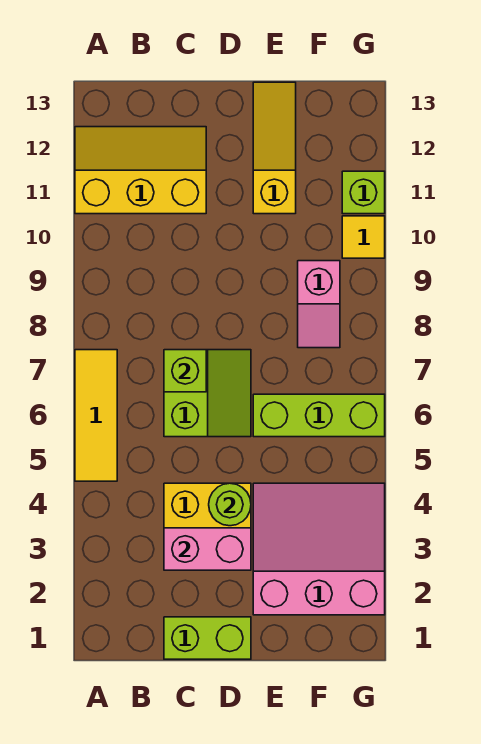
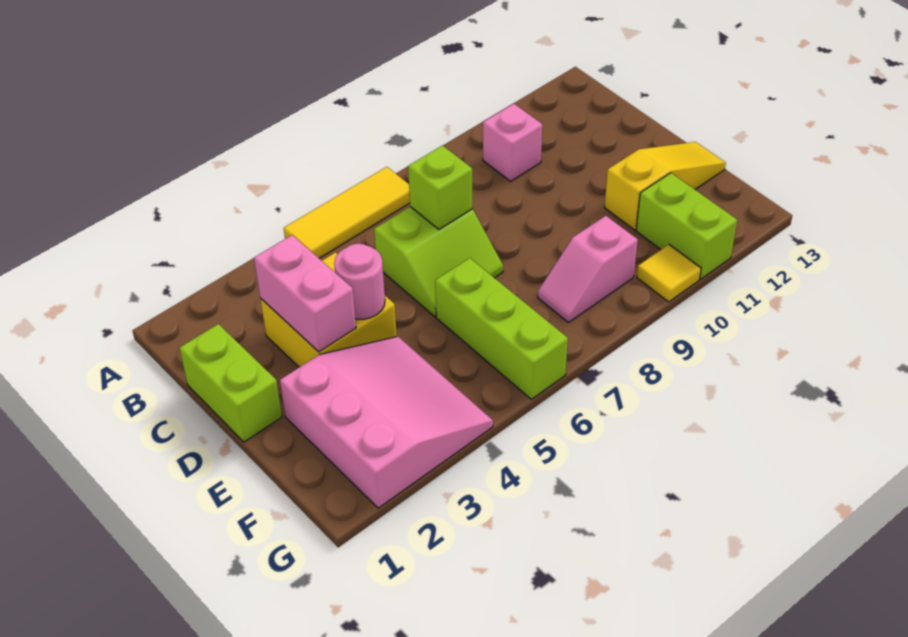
yellow slope A11:C12 level 1 top 11 -> none
none -> pink brick B10 level 1
lime round brick D4 level 2 -> pink round brick D4 level 2
lime brick G11 level 1 -> lime brick F11:G11 level 1

